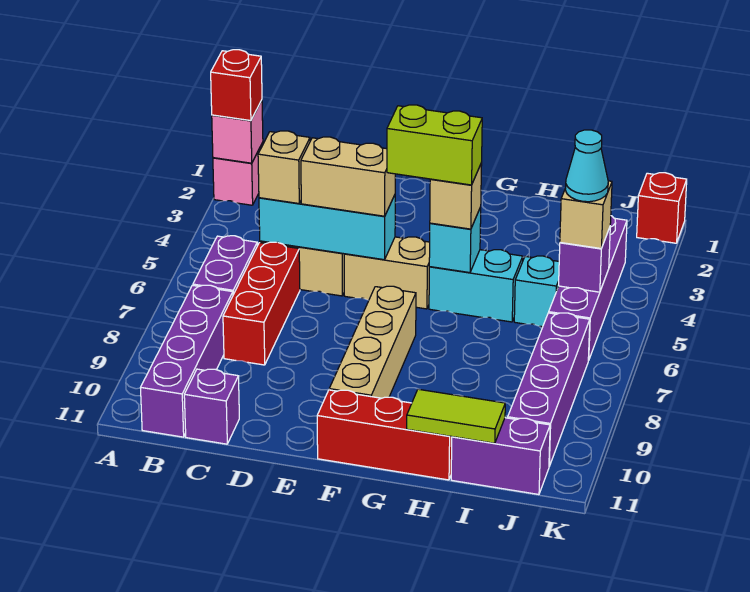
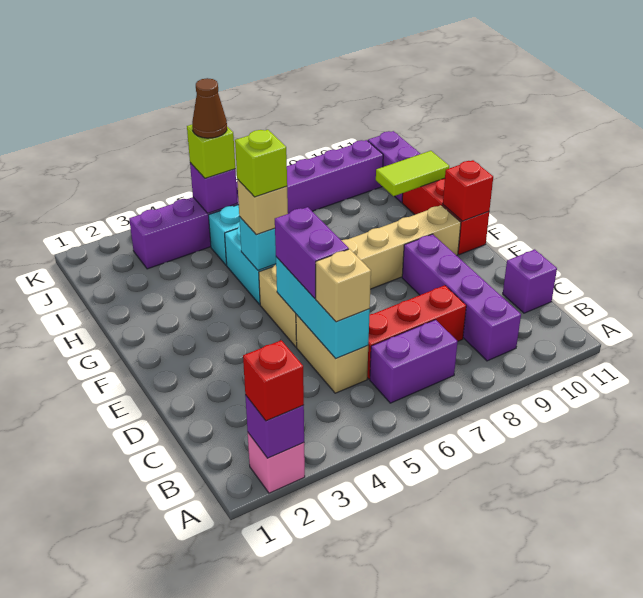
pink brick A2 level 2 -> purple brick A2 level 2
purple brick B8:B11 level 1 -> purple brick B9:E9 level 1
tan brick D5:E5 level 3 -> purple brick D5:E5 level 3
lime brick F5:G5 level 4 -> lime brick G5 level 4
lime tile H11:I11 level 2 -> lime tile H10:H11 level 2
tan brick J5 level 3 -> lime brick J5 level 3
cyan cone J5 level 4 -> brown cone J5 level 4
red brick K1 level 1 -> red brick F11 level 2

